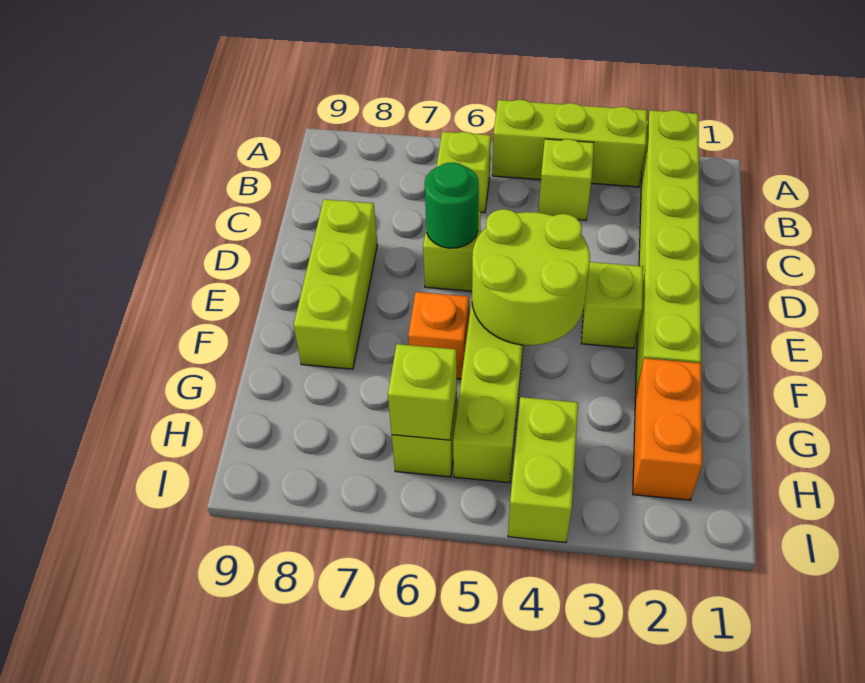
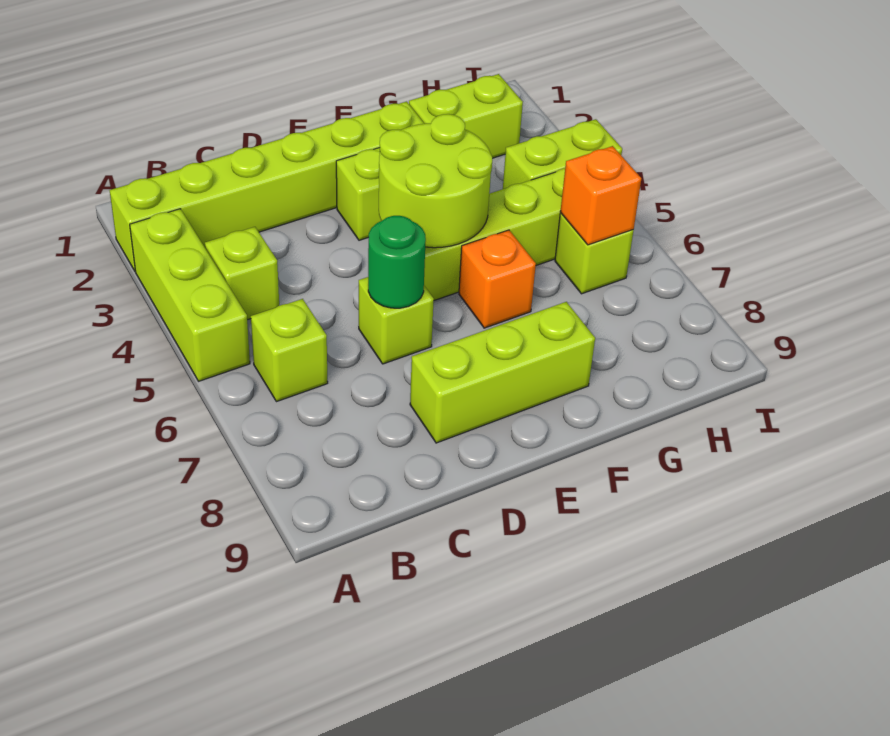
orange brick G2:H2 level 1 -> lime brick G2:H2 level 1
lime brick H6 level 2 -> orange brick H6 level 2

